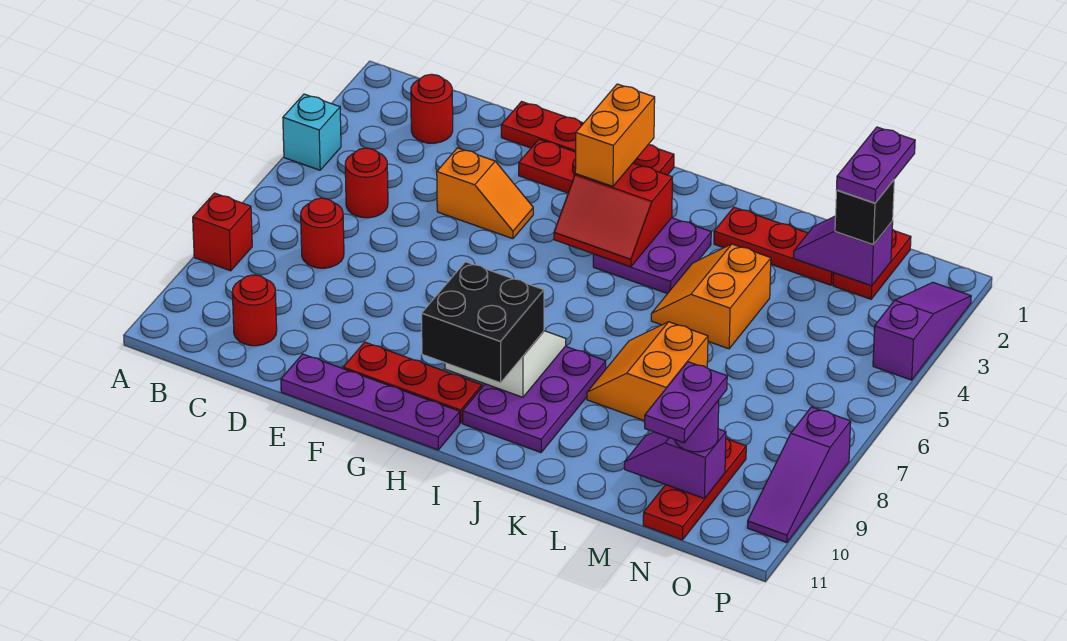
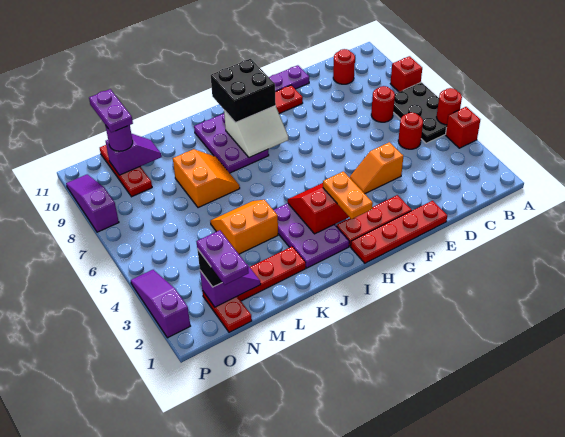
cyan brick A4 level 1 -> red brick A4 level 1
none -> black plate A5:B7 level 1
red round brick C2 level 1 -> red round brick A5 level 2
orange brick H2:H3 level 3 -> orange plate H2:H3 level 3
purple plate I3:J4 level 1 -> purple plate I2:J4 level 1
orange slope K4:L5 level 1 top L -> orange slope K4:L5 level 1 top 4
purple slope P2:P4 level 1 top 4 -> purple slope P2:P4 level 1 top 2

